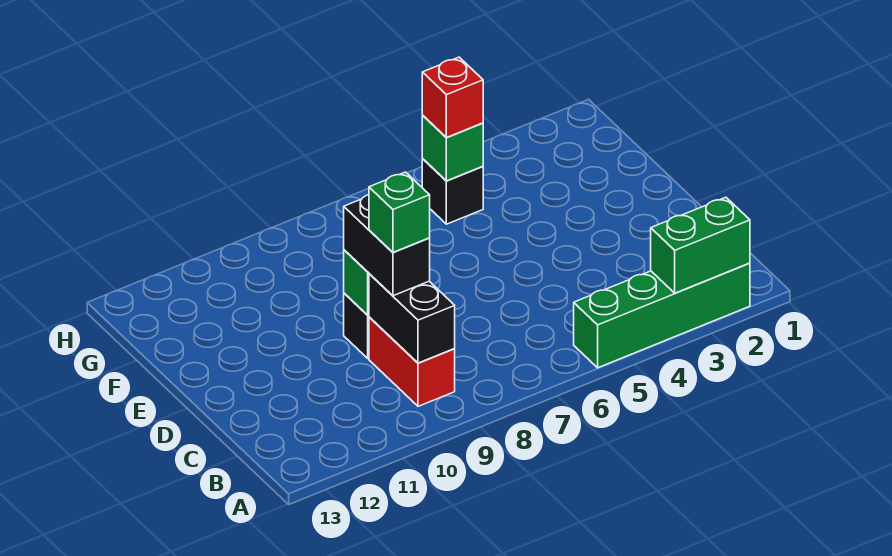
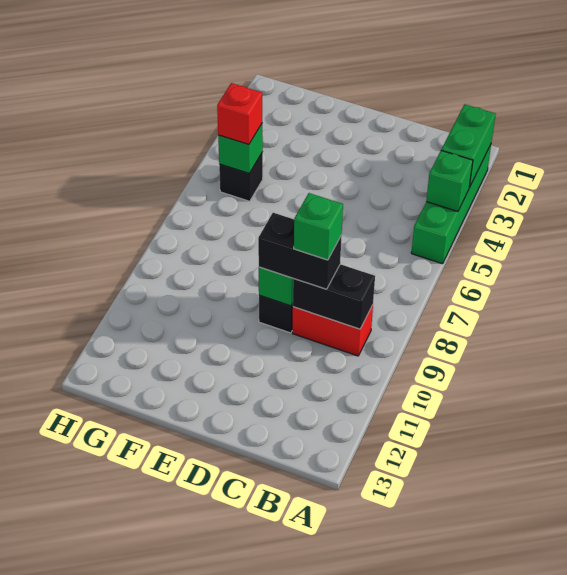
none -> green brick A4 level 2

